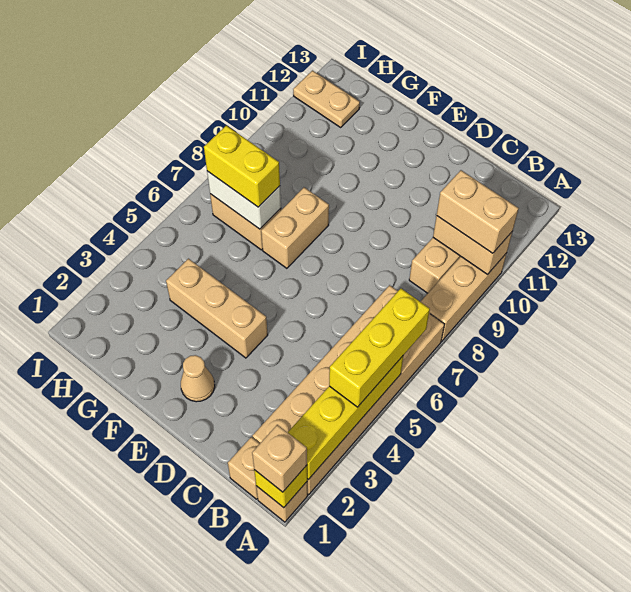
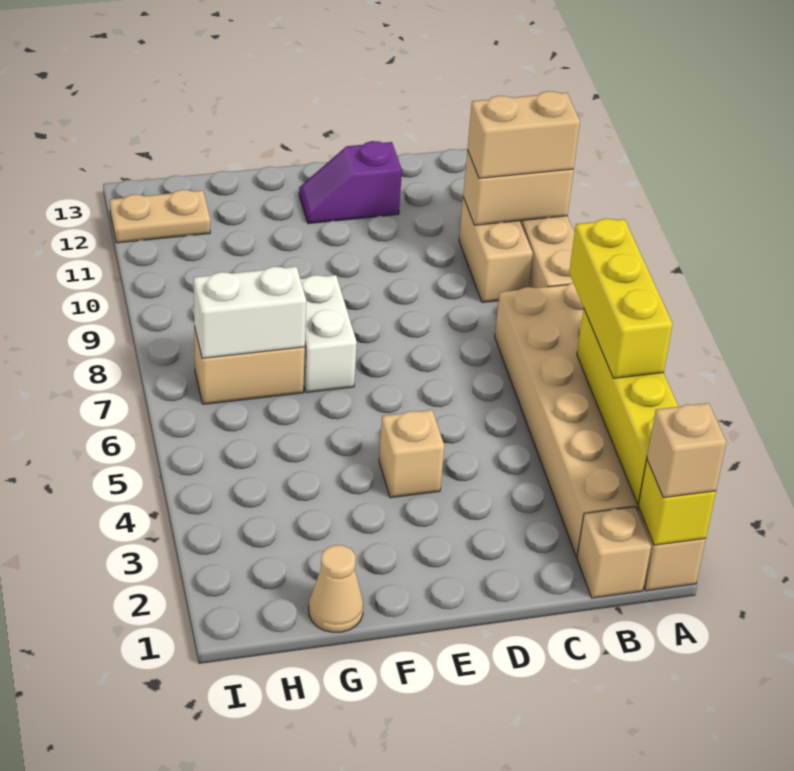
none -> purple slope D12:E12 level 1 top D
tan cone E2 level 1 -> tan cone G1 level 1
tan brick E4:G4 level 1 -> tan brick E4 level 1
tan brick F7:F8 level 1 -> white brick F7:F8 level 1
yellow brick G7:H7 level 3 -> none

